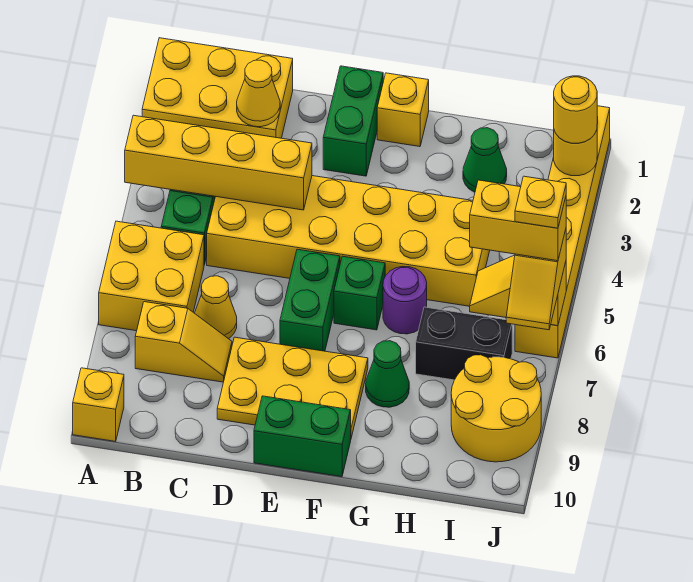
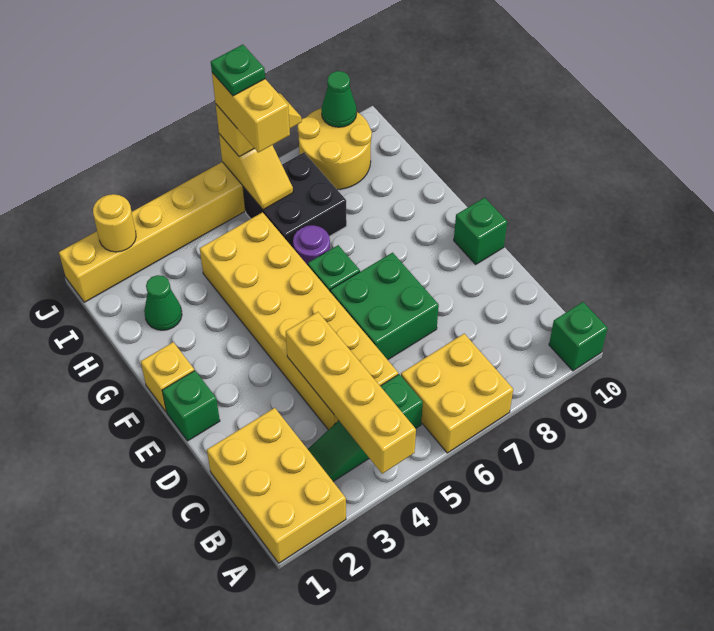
yellow brick A10 level 1 -> green brick A10 level 1
yellow slope B8:C8 level 1 top B -> none
yellow cone C2 level 2 -> none
yellow cone C7 level 1 -> none
yellow plate D8:F9 level 1 -> none
green brick E1:E2 level 1 -> green brick E1 level 1
green brick E6:E7 level 1 -> green brick D6:E7 level 1
green brick E10:F10 level 1 -> green brick E10 level 1
green cone G8 level 1 -> green cone J9 level 2
black brick H7:I7 level 1 -> black brick H6:I7 level 1
yellow round brick J2 level 3 -> none
yellow plate J6 level 5 -> green plate J6 level 5

